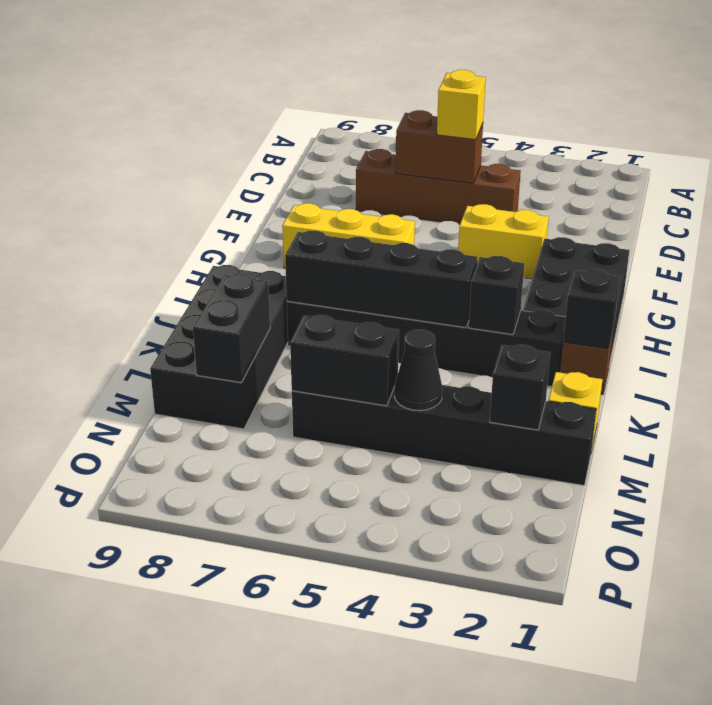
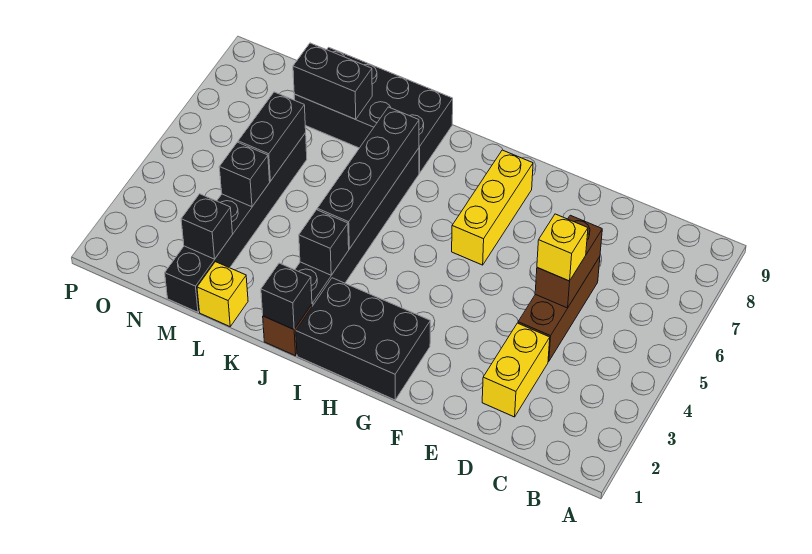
brown brick D4:D7 level 1 -> brown brick D4:D6 level 1
yellow brick F3:F4 level 1 -> yellow brick D2:D3 level 1
black cone M4 level 2 -> black brick M4 level 2

